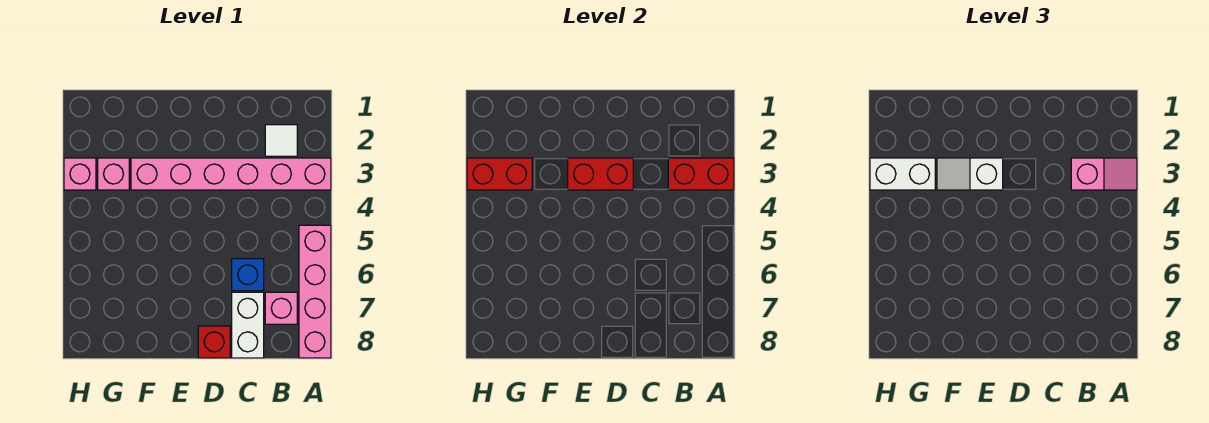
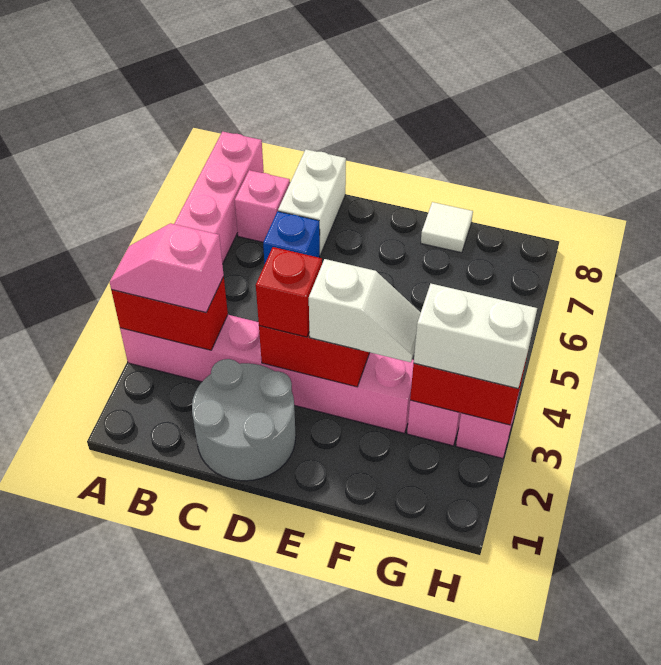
white tile B2 level 1 -> white tile F8 level 1
none -> grey round brick C1:D2 level 1
red brick D8 level 1 -> red brick D3 level 3

